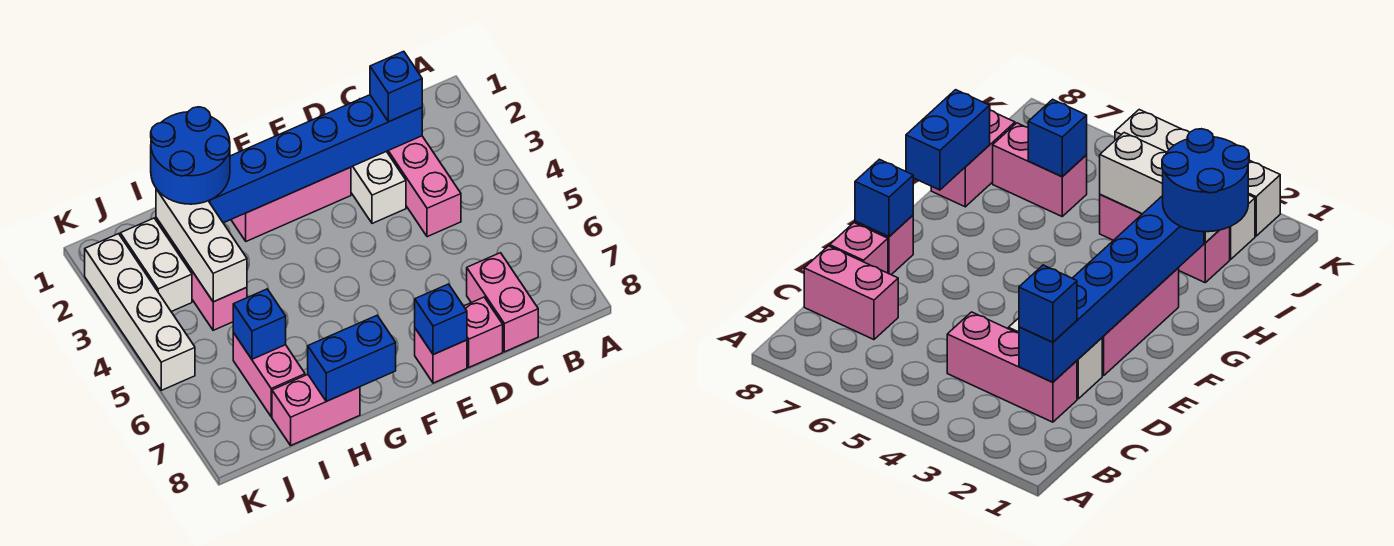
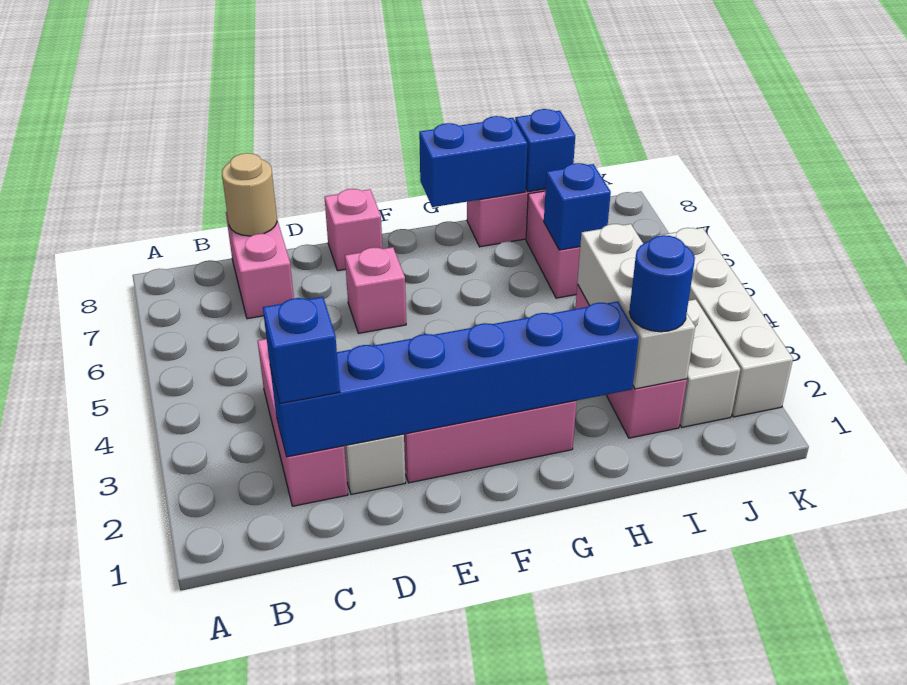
none -> tan round brick C8 level 2
pink brick D8 level 1 -> pink brick E6 level 1
blue brick E8 level 2 -> blue brick I8 level 2
blue round brick H1:I2 level 3 -> blue round brick I2 level 3

